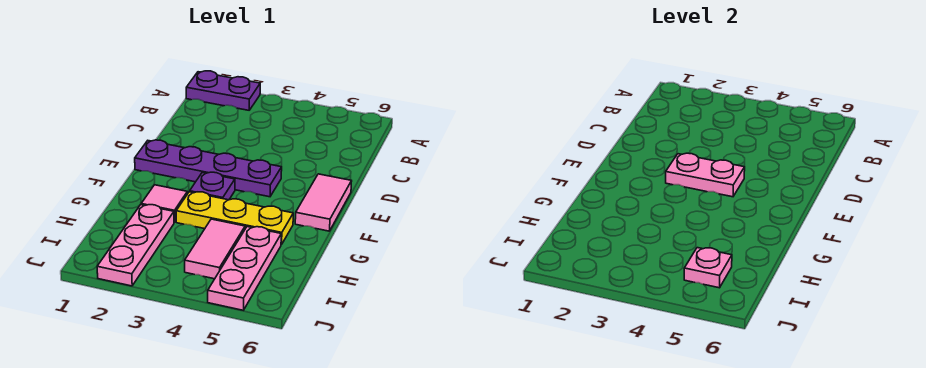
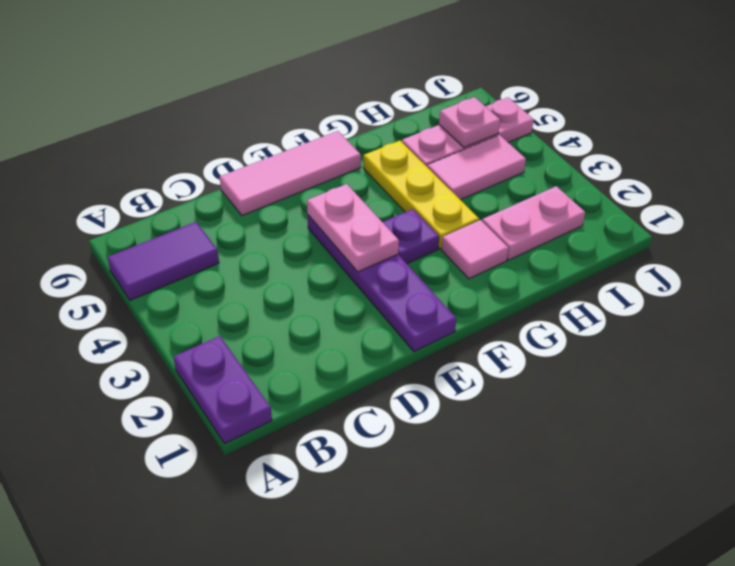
none -> purple tile A5:B5 level 1
pink tile E6:F6 level 1 -> pink tile D6:F6 level 1
pink plate H2:J2 level 1 -> pink plate H2:I2 level 1

